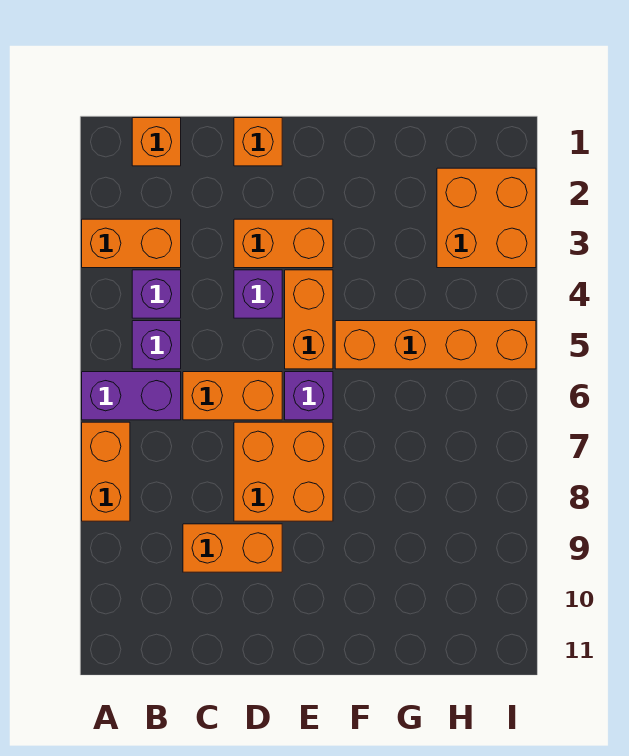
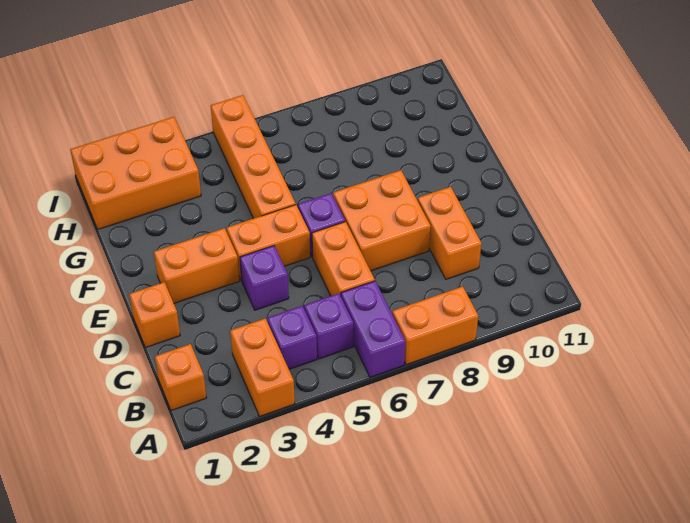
orange brick D3:E3 level 1 -> orange brick E2:E3 level 1
orange brick H2:I3 level 1 -> orange brick H1:I3 level 1

